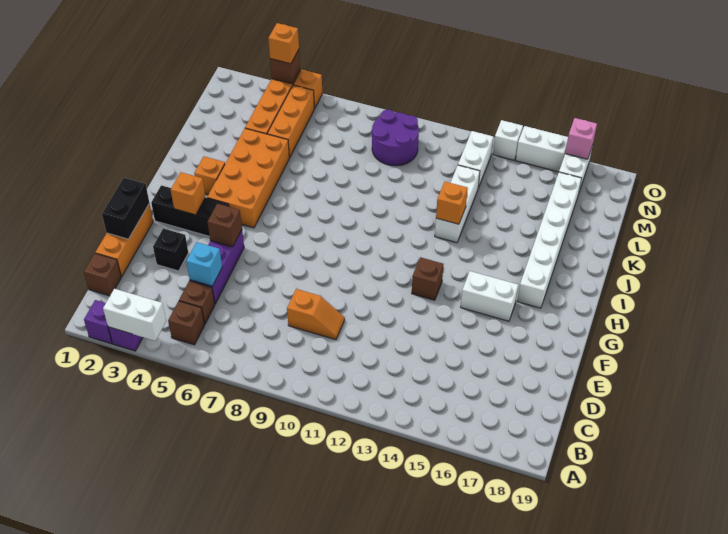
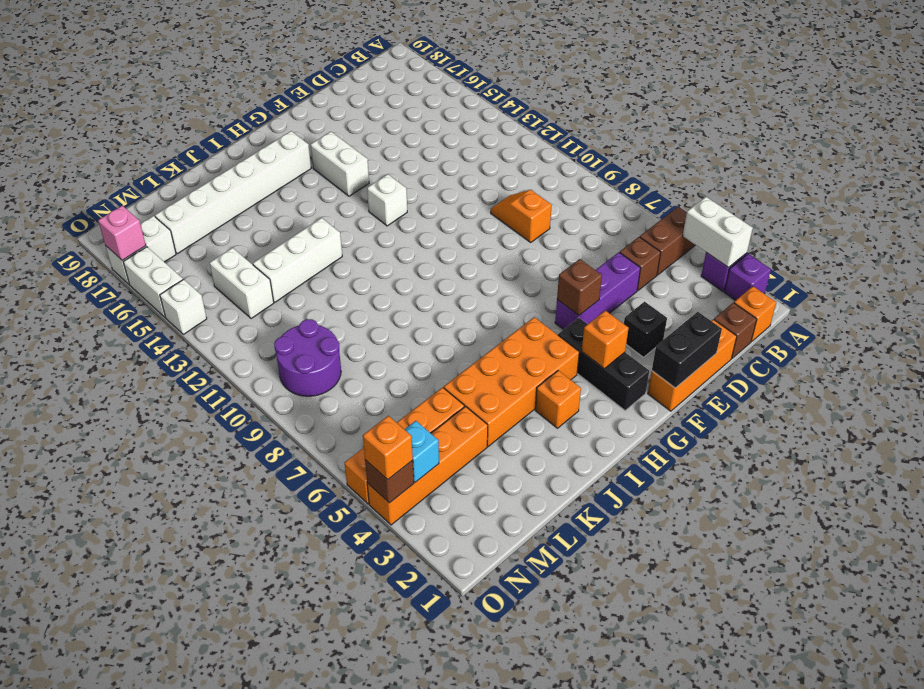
brown brick B5 level 1 -> brown brick A5:B5 level 1
cyan brick D5 level 2 -> cyan brick N4 level 2
brown brick G13 level 1 -> white brick G13 level 1
orange brick J13 level 2 -> orange brick B1 level 1
white brick M13:N13 level 1 -> white brick M13:M14 level 1

